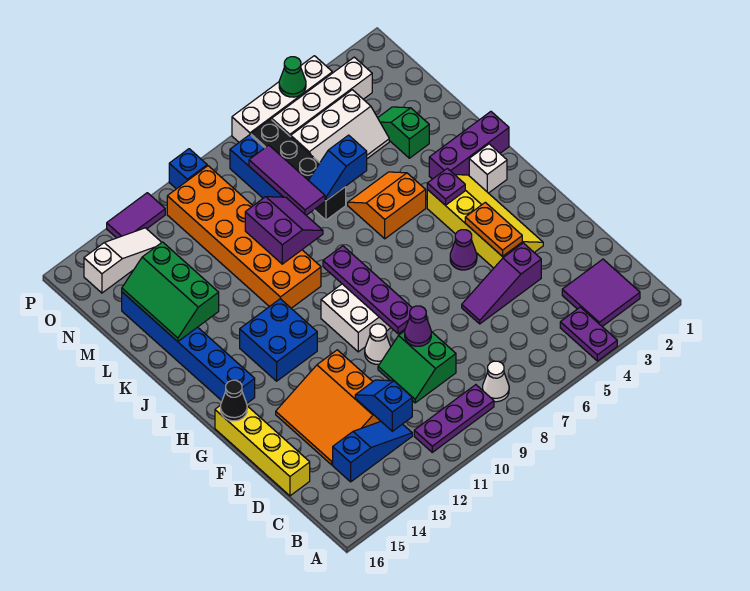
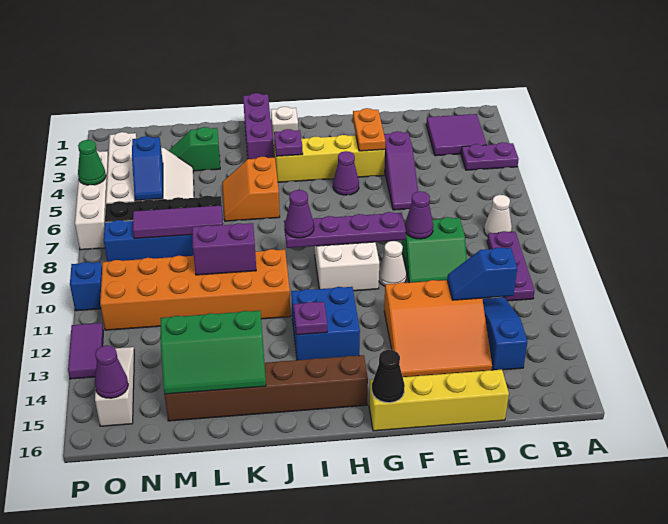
orange plate F4:G4 level 2 -> orange plate F3:F4 level 2
blue brick H15:M15 level 1 -> brown brick H15:M15 level 1
none -> purple cone I9 level 3
none -> purple plate I13 level 2
blue slope L6:L7 level 2 top 6 -> blue slope N5:N6 level 2 top 5
none -> purple cone O15 level 2

